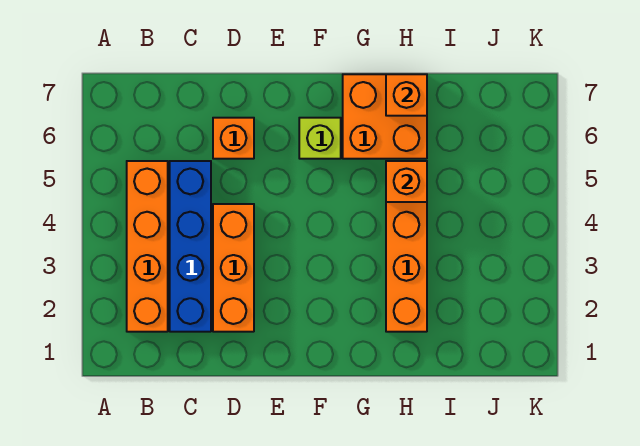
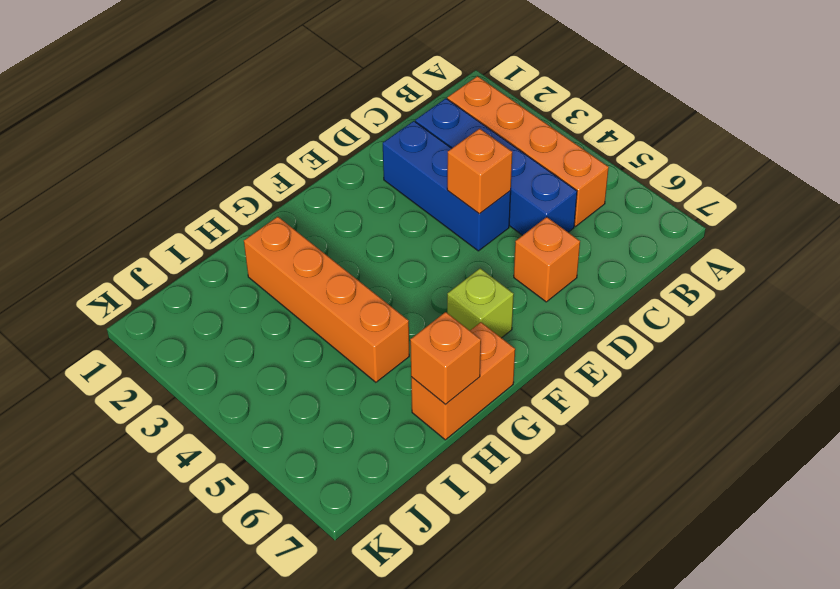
orange brick D2:D4 level 1 -> blue brick D2:D4 level 1
orange brick G6:H7 level 1 -> orange brick G7:H7 level 1
orange brick H5 level 2 -> orange brick D4 level 2

